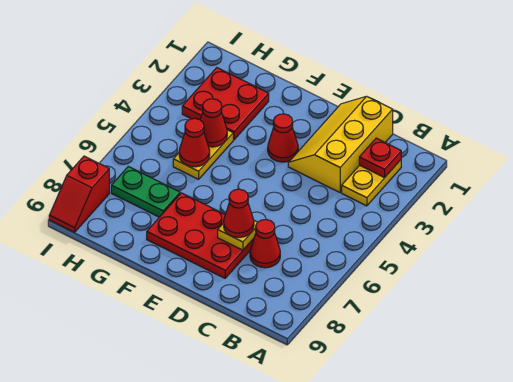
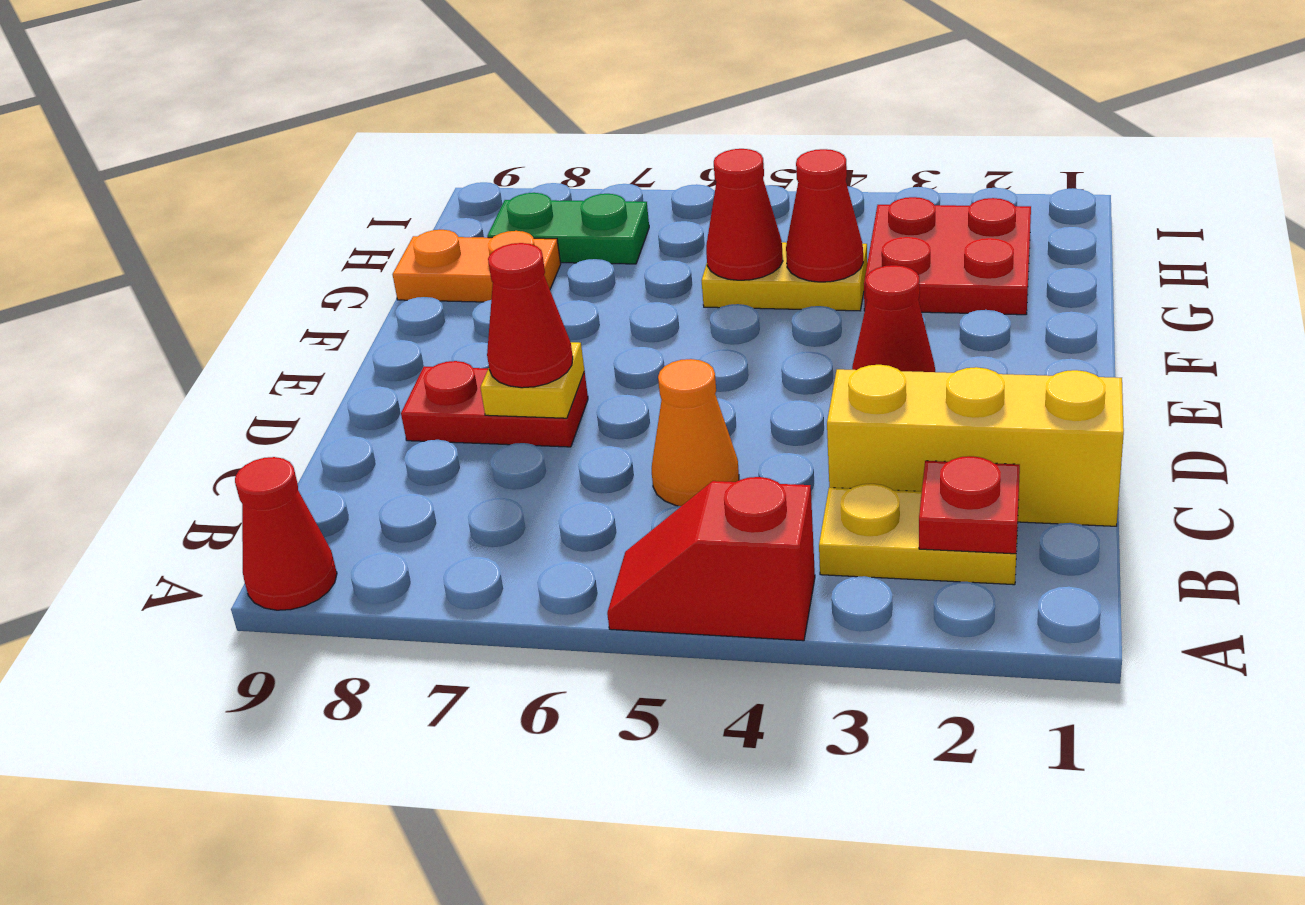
none -> orange cone C5 level 1
red cone C7 level 1 -> red cone A9 level 1
red plate D7:F8 level 1 -> red plate D7:D8 level 1
green plate G7:H7 level 1 -> green plate H7:H8 level 1
none -> orange plate G8:G9 level 1
red slope I8:I9 level 1 top 8 -> red slope A4:A5 level 1 top 4

